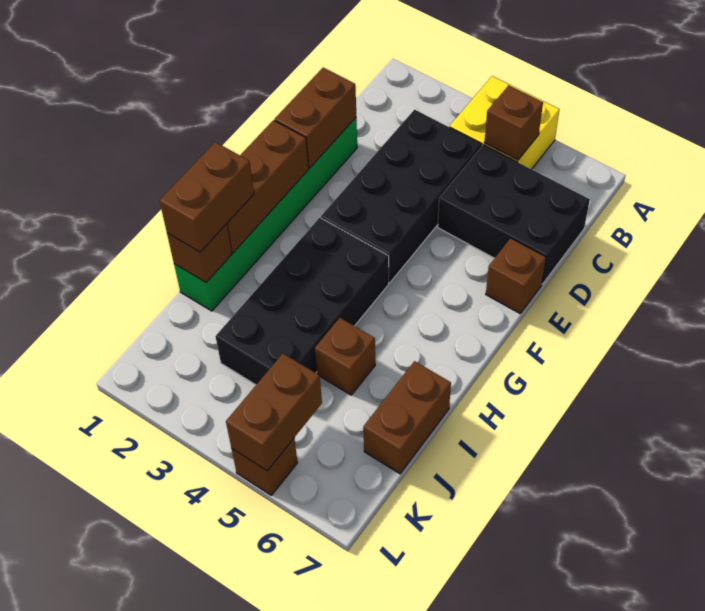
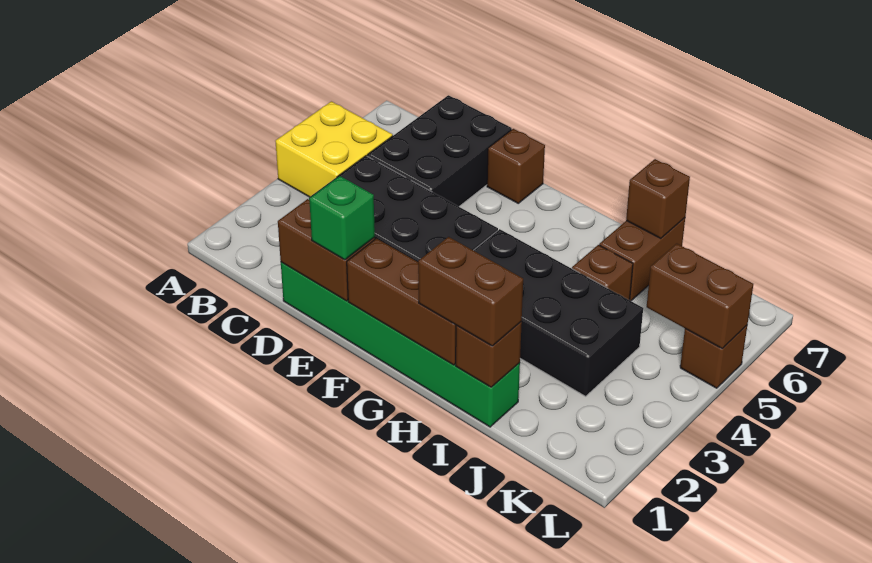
brown brick B5 level 2 -> brown brick I7 level 2
none -> green brick E1 level 3
brown brick I7:J7 level 1 -> brown brick I6:I7 level 1

